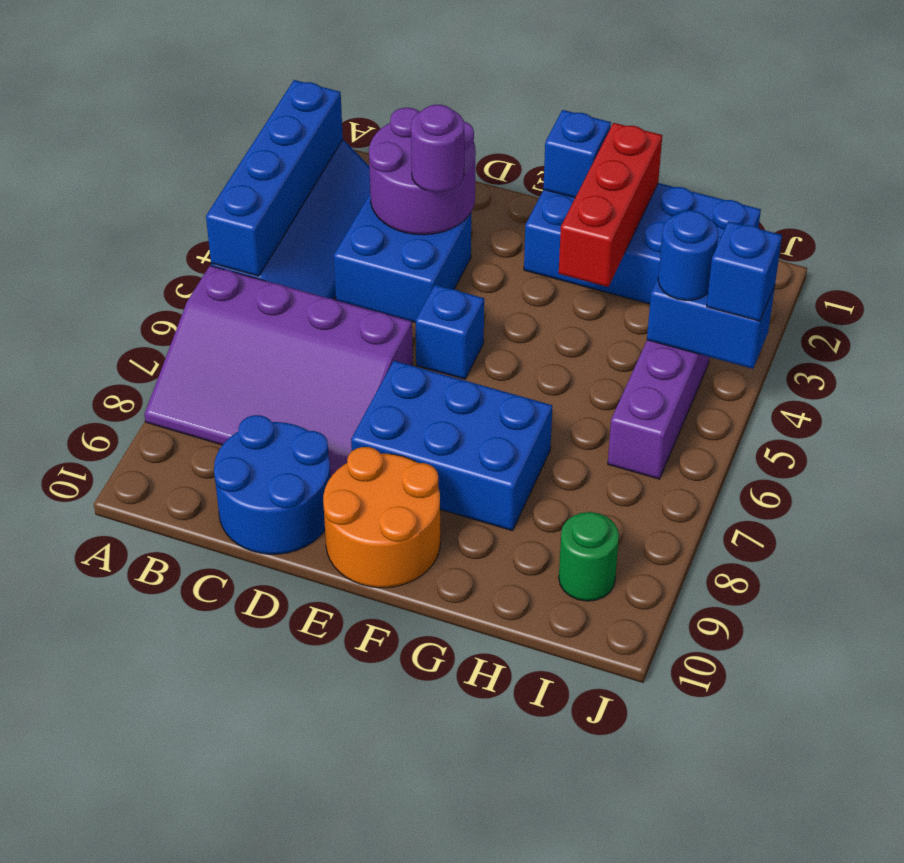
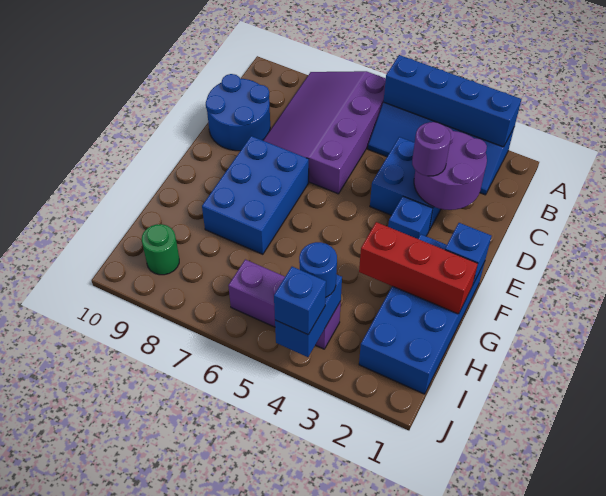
blue brick E5 level 1 -> blue brick E3 level 1
orange round brick E9:F10 level 1 -> none

